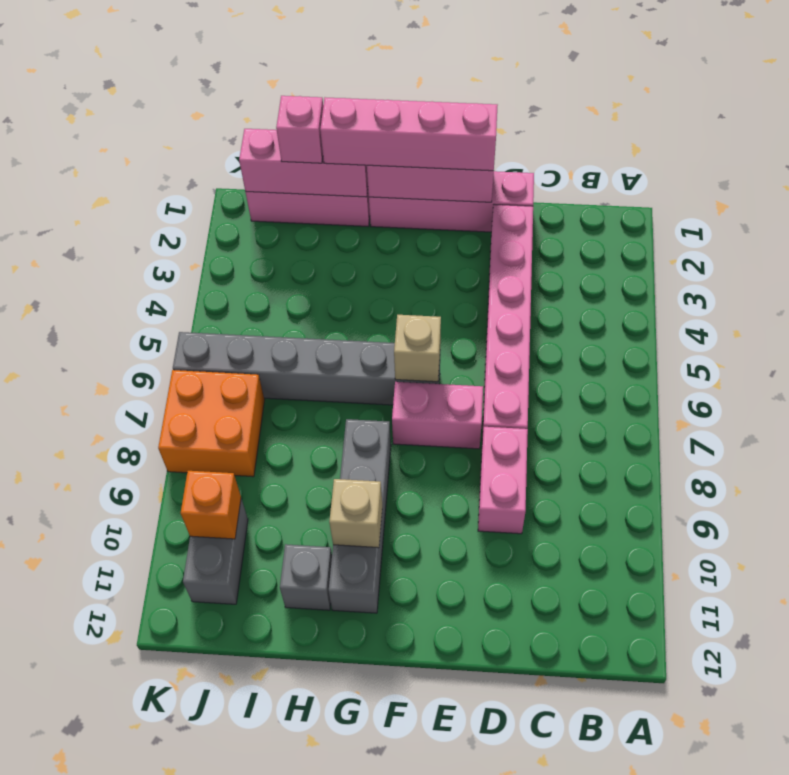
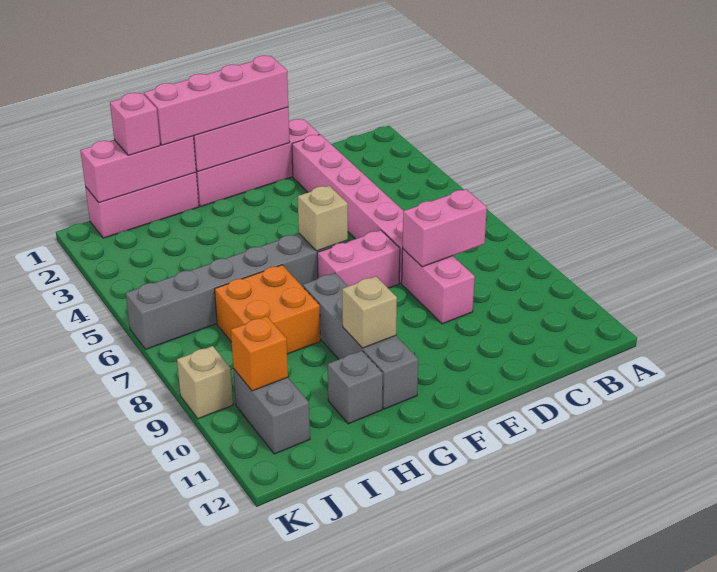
none -> pink brick C8:D8 level 2
orange brick J7:K8 level 1 -> orange brick H7:I8 level 1
none -> tan brick K9 level 1

